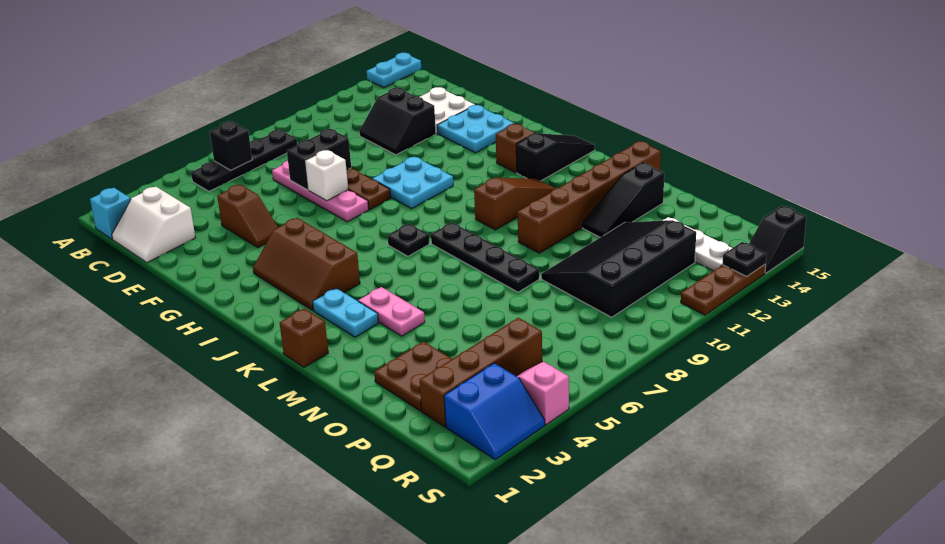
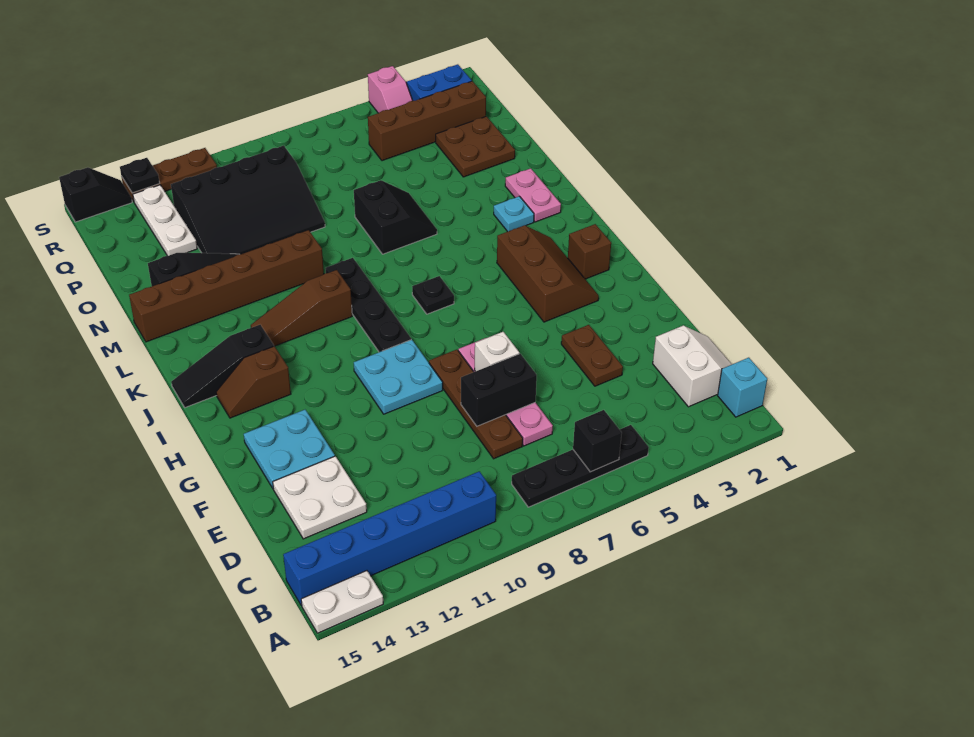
cyan plate A14:A15 level 1 -> white plate A14:A15 level 1
none -> blue brick B10:B15 level 1
black slope D11:E12 level 1 top 12 -> black slope M6:N7 level 1 top 7
brown slope E4:F4 level 1 top E -> brown plate E4:F4 level 1
cyan plate K3:L3 level 1 -> cyan plate L3 level 1
black plate K8:N8 level 1 -> black plate I9:L9 level 1
brown brick L1 level 1 -> brown brick I2 level 1
pink plate L4:M4 level 1 -> pink plate L2:M2 level 1

